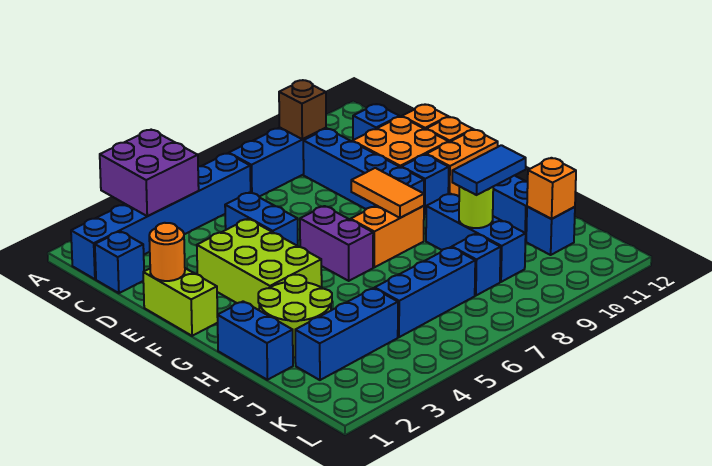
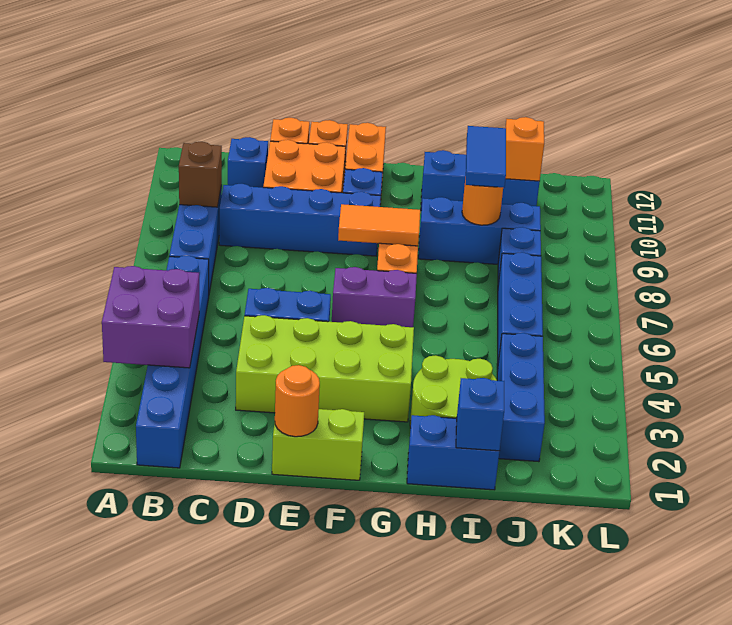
blue brick C1 level 1 -> blue brick I1 level 2
lime brick E3:G4 level 1 -> lime brick D3:G4 level 1
lime round brick I9 level 2 -> orange round brick I9 level 2

